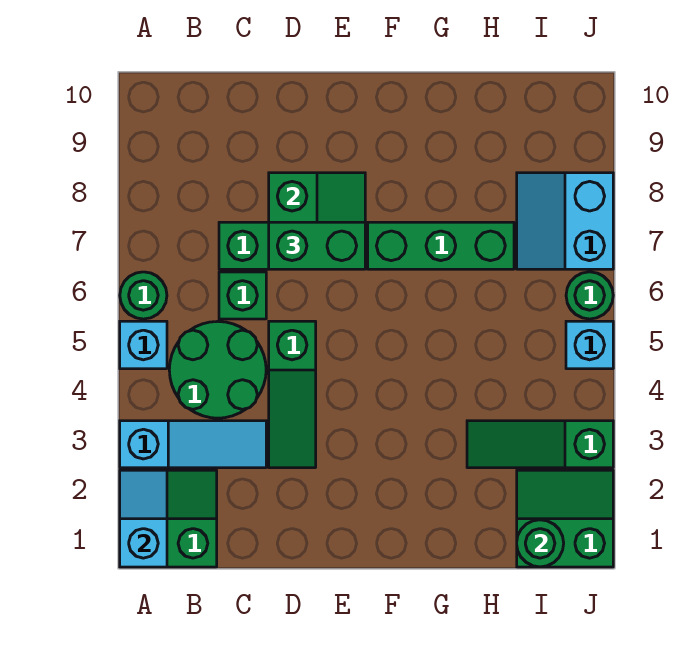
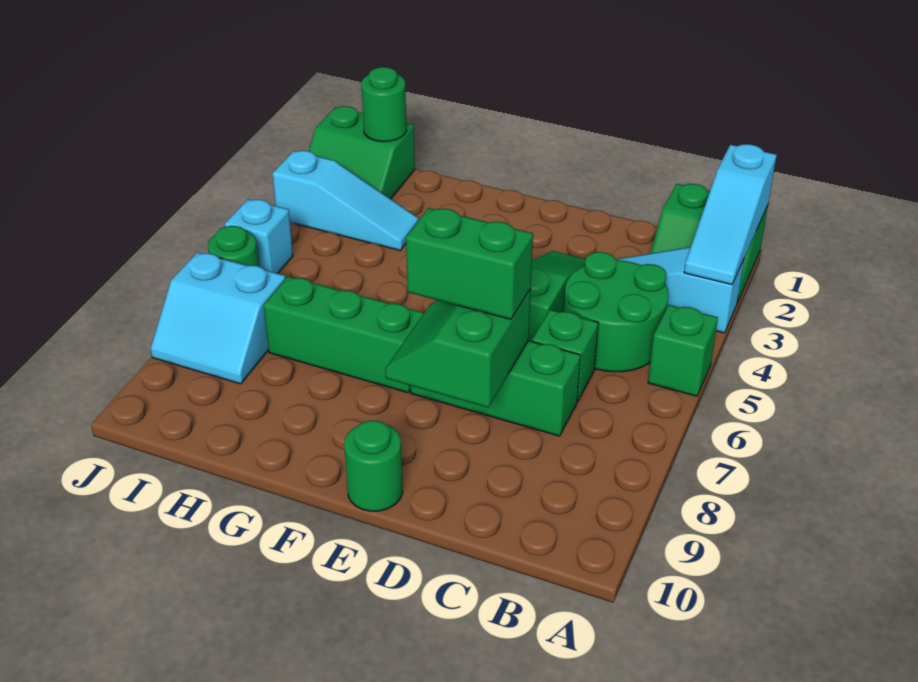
cyan slope A1:A2 level 2 top 1 -> cyan slope A1:A3 level 2 top 1
cyan brick A5 level 1 -> green brick A5 level 1
green round brick A6 level 1 -> green round brick E10 level 1
green slope H3:J3 level 1 top J -> cyan slope H3:J3 level 1 top J
cyan slope I7:J8 level 1 top J -> cyan slope I7:J8 level 1 top 7

